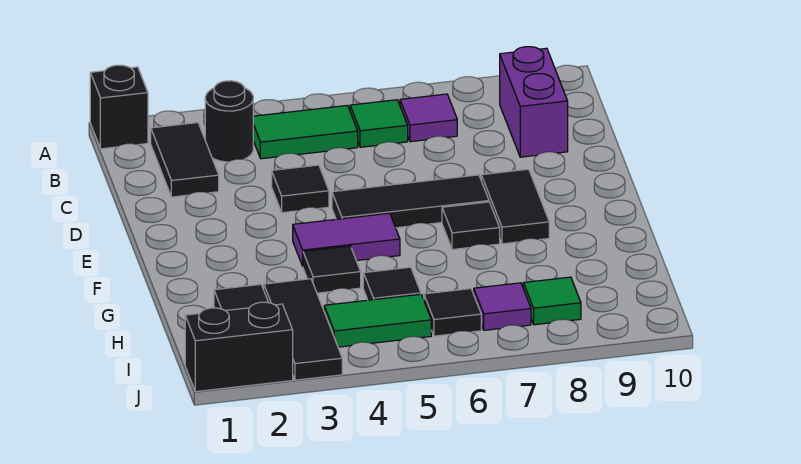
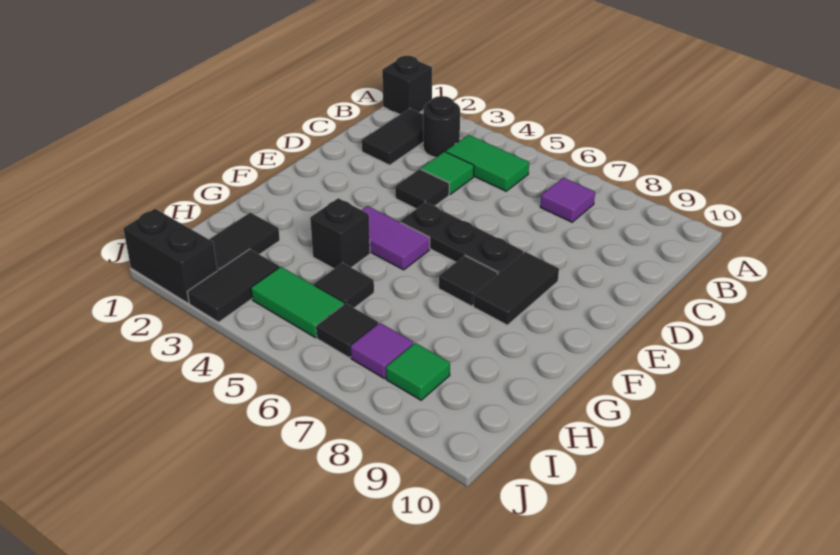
green tile B6 level 1 -> green tile C4 level 1
purple brick B9:C9 level 1 -> none
black tile E5:E7 level 1 -> black plate E5:E7 level 1
black tile G4 level 1 -> black brick G4 level 1
black tile H3:J3 level 1 -> black tile I3:J3 level 1

